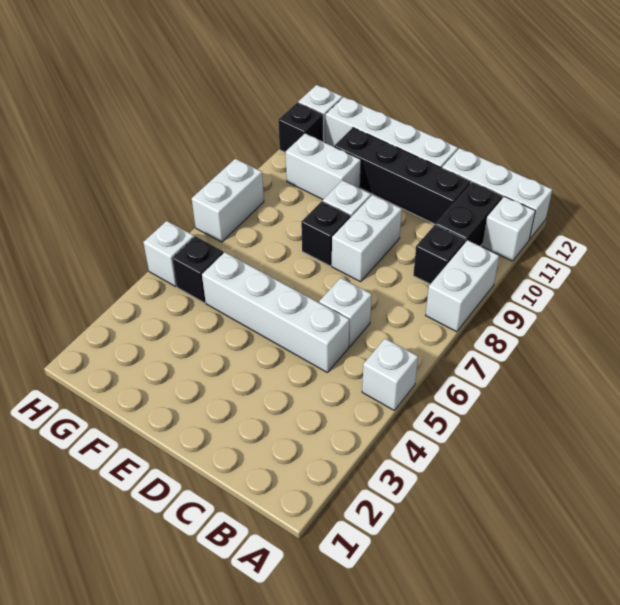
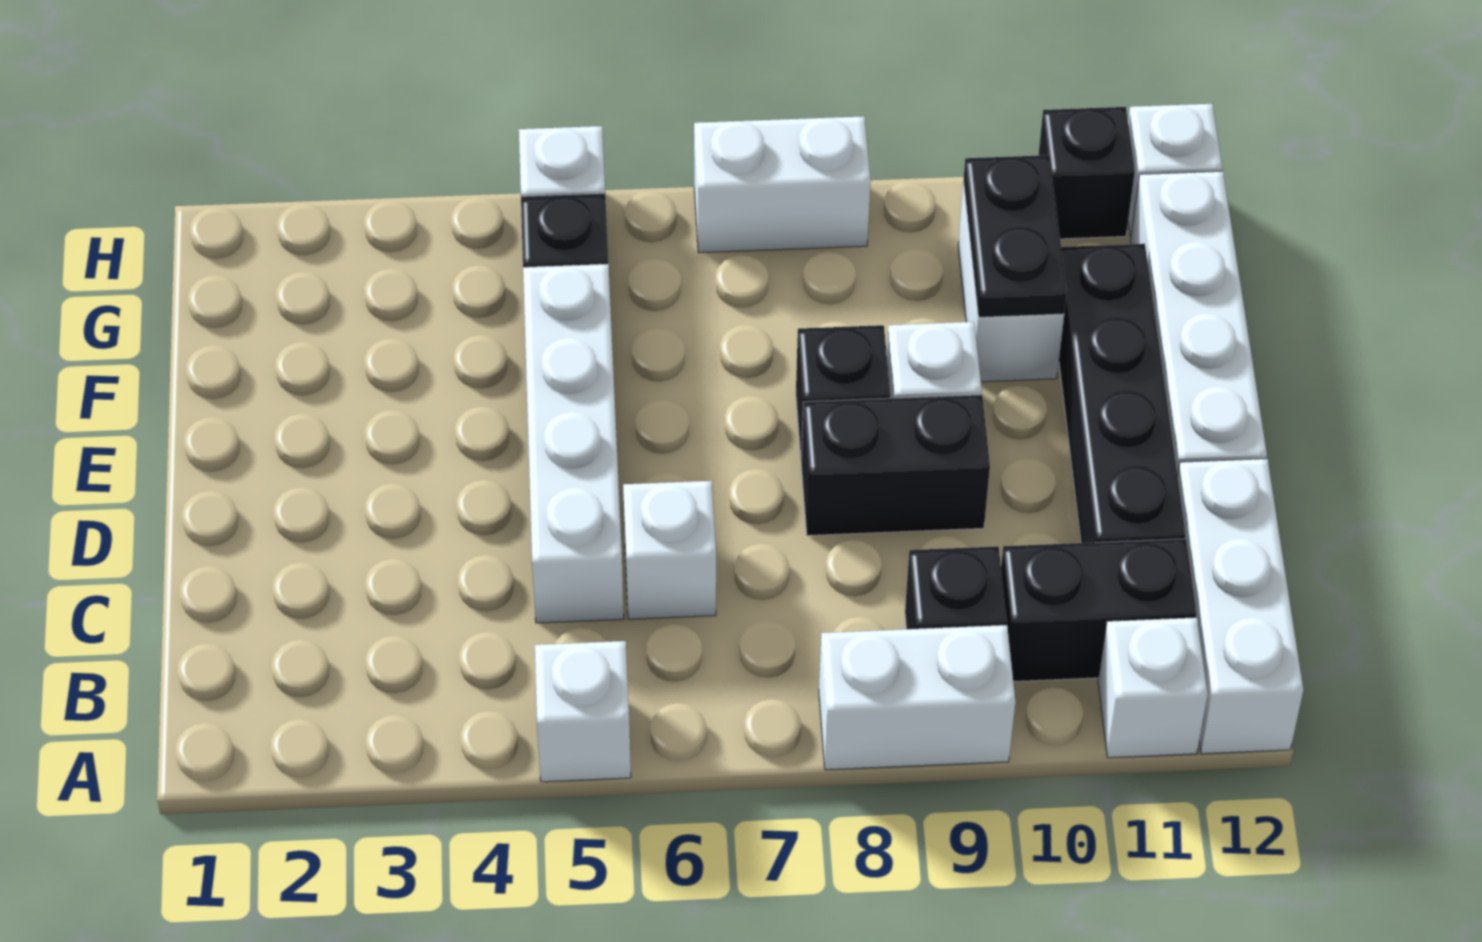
white brick D8:D9 level 1 -> black brick D8:D9 level 1
none -> black plate F10:G10 level 2

